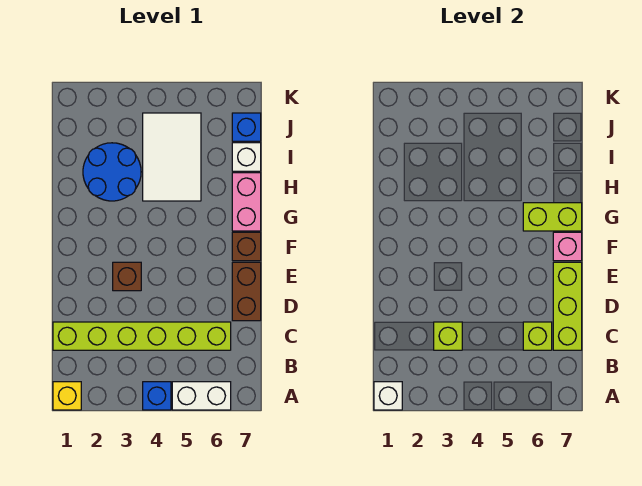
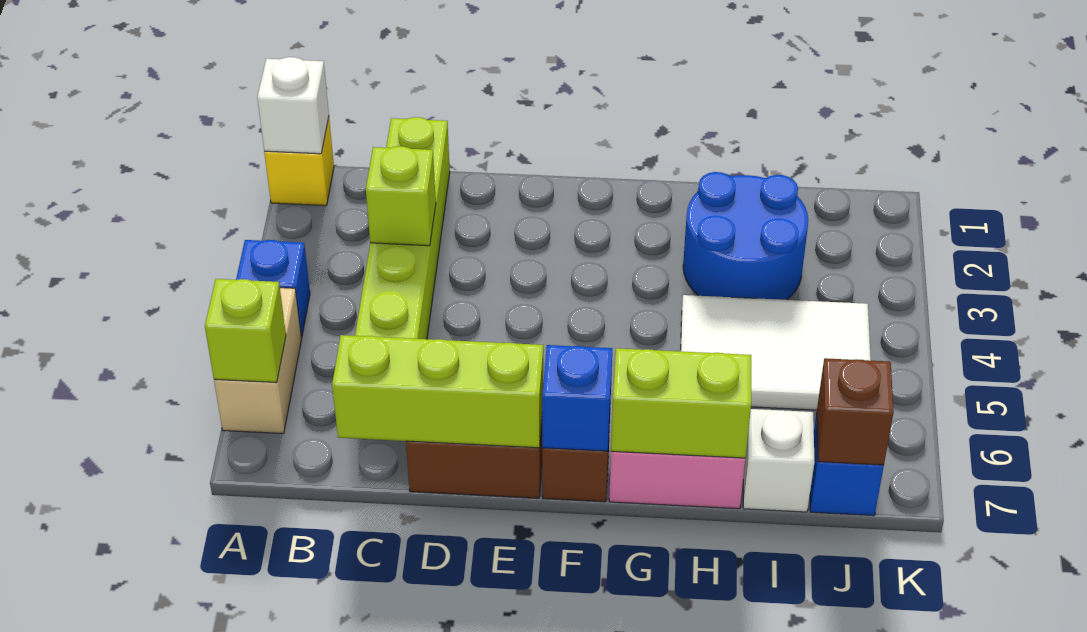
white brick A5:A6 level 1 -> tan brick A5:A6 level 1
lime brick C6 level 2 -> lime brick A6 level 2
brown brick E3 level 1 -> brown brick J7 level 2
pink brick F7 level 2 -> blue brick F7 level 2
lime brick G6:G7 level 2 -> lime brick G7:H7 level 2

